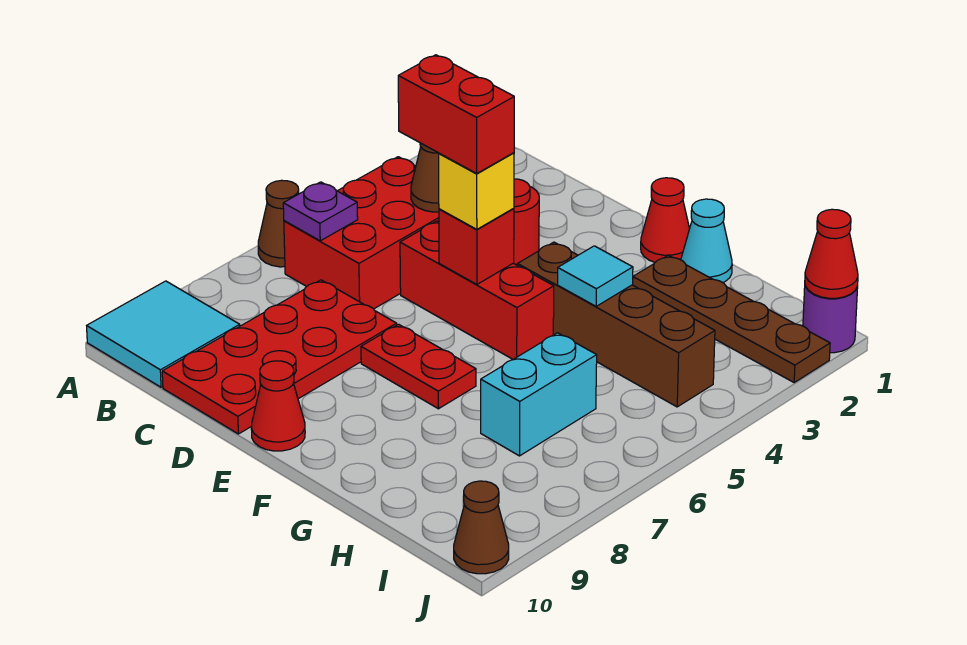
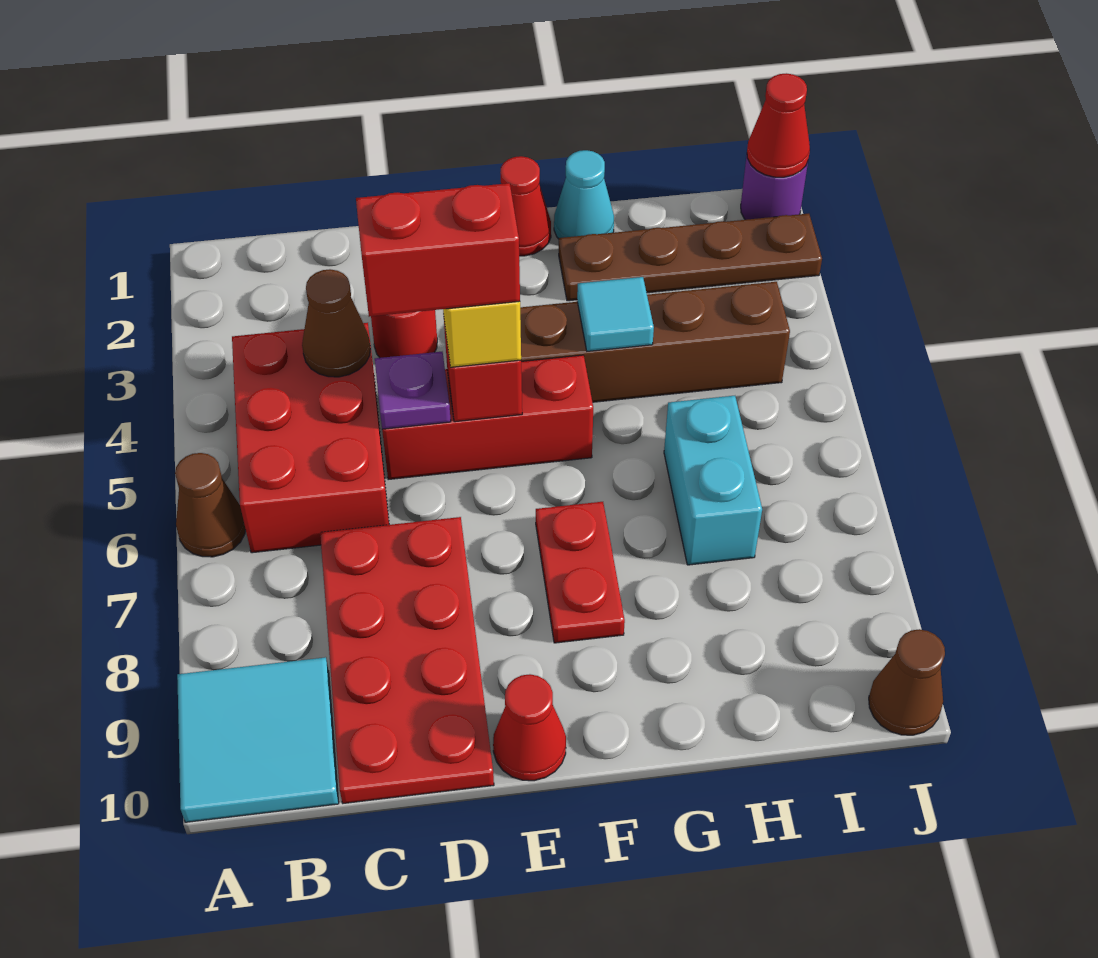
purple plate B6 level 2 -> purple plate D5 level 2
red plate E7:F7 level 1 -> red plate F7:F8 level 1

